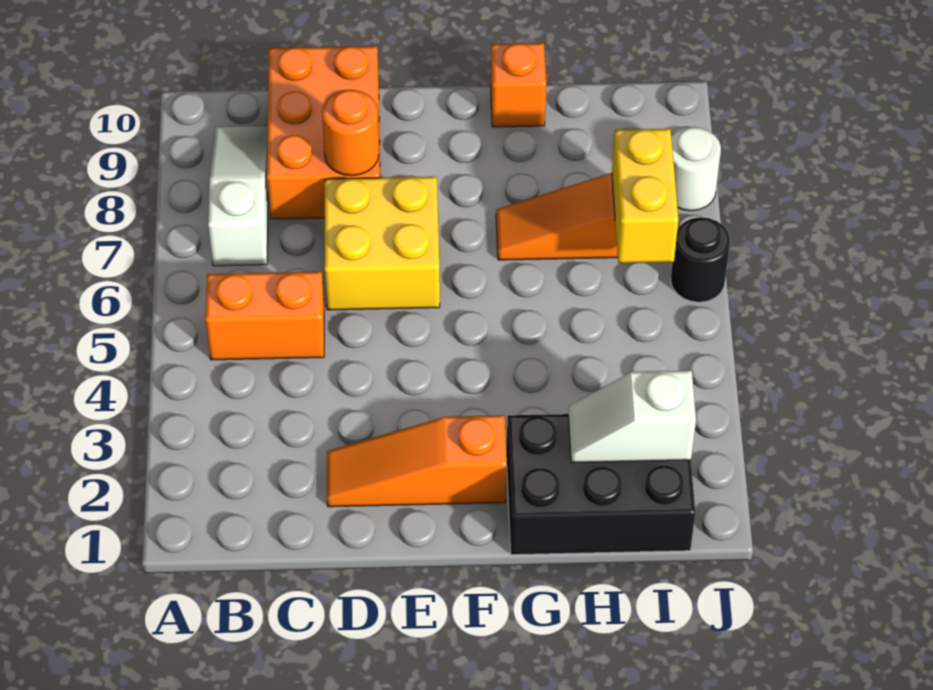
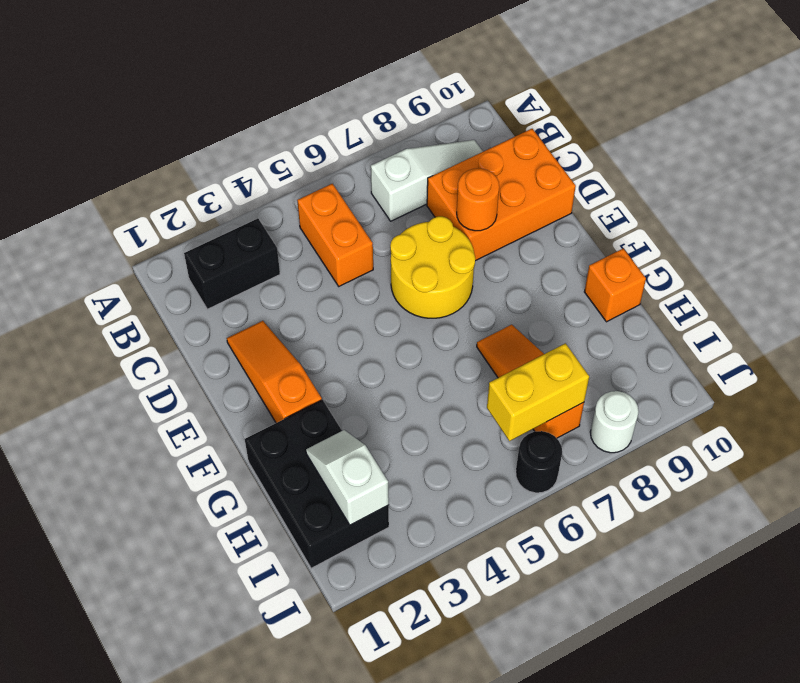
none -> black brick B2:B3 level 1
yellow brick D6:E7 level 1 -> yellow round brick D6:E7 level 1

